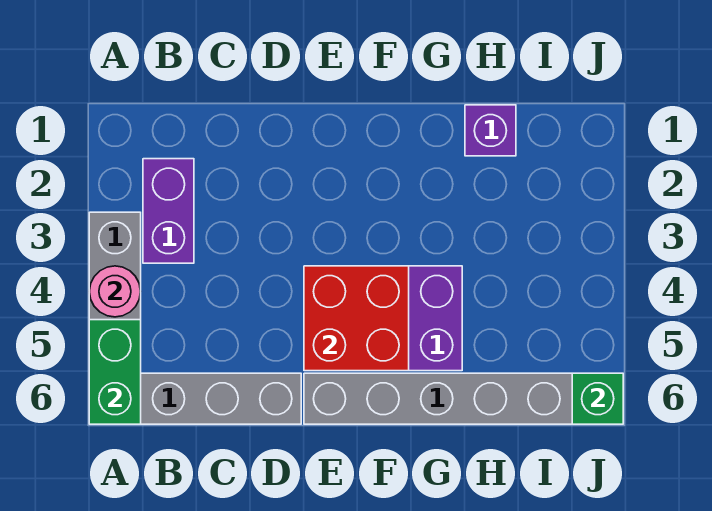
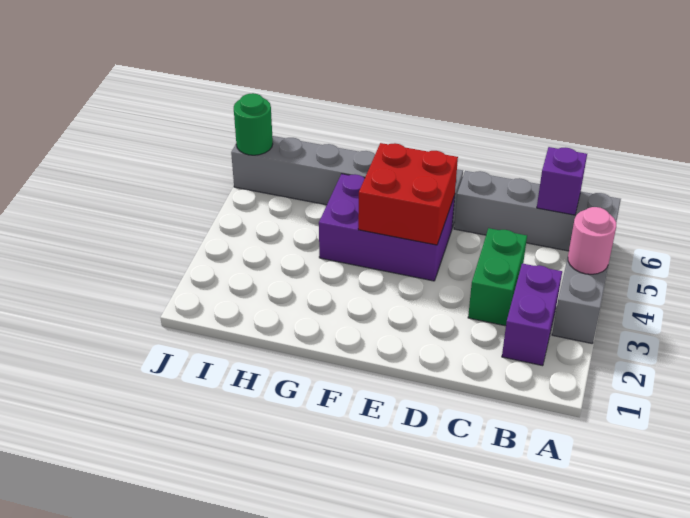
green brick A5:A6 level 2 -> green brick C3:C4 level 1
purple brick H1 level 1 -> purple brick B6 level 2
green brick J6 level 2 -> green round brick J6 level 2

